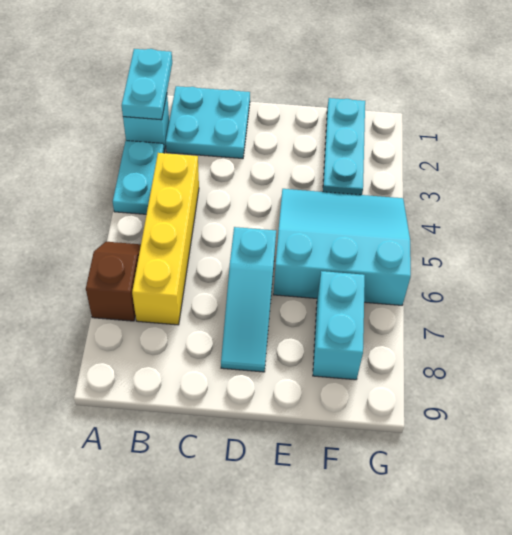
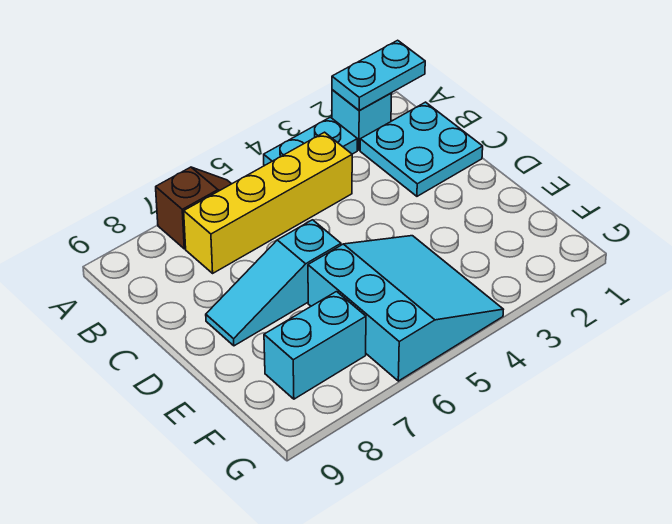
cyan plate F1:F3 level 1 -> none

